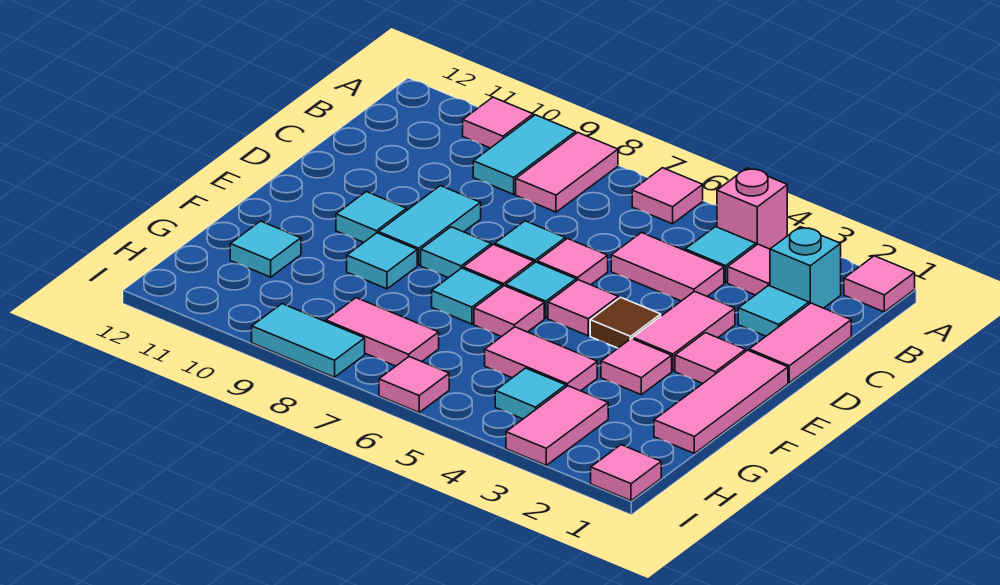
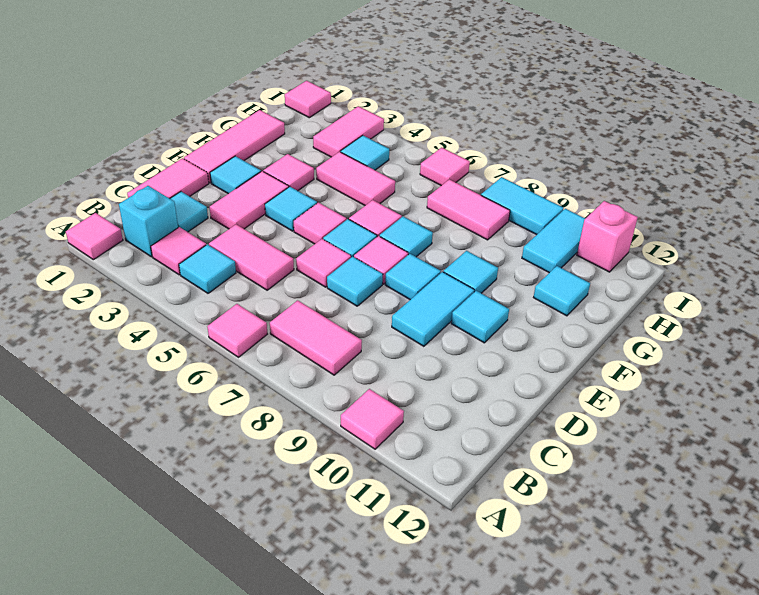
pink brick A4 level 1 -> pink brick I11 level 1
pink tile A8:B8 level 1 -> pink tile B7:B8 level 1
cyan tile A9:B9 level 1 -> cyan tile H10:I10 level 1
pink tile E2 level 1 -> cyan tile E2 level 1
brown tile E4 level 1 -> cyan tile E4 level 1

